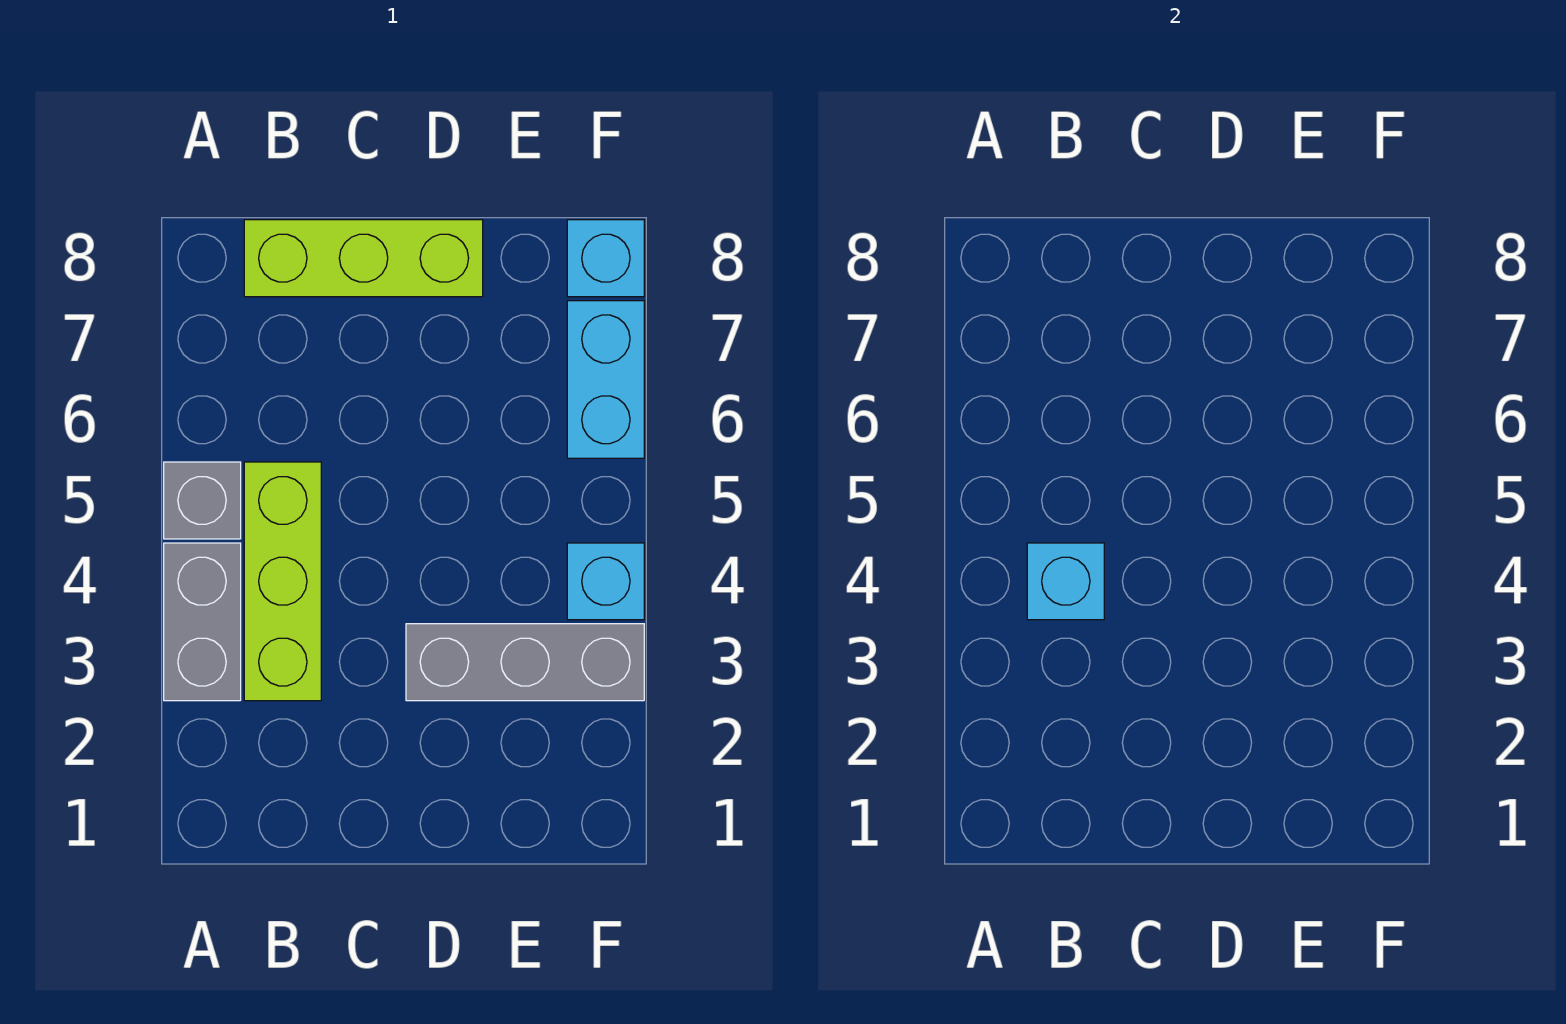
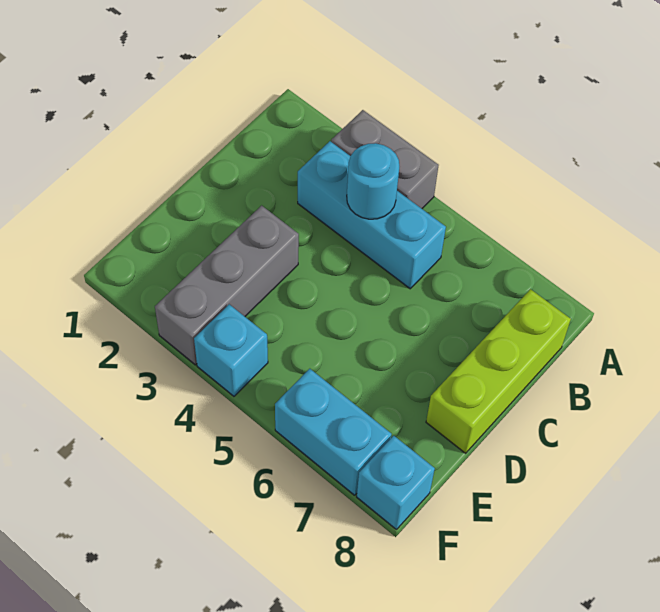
grey brick A5 level 1 -> none
lime brick B3:B5 level 1 -> cyan brick B3:B5 level 1
cyan brick B4 level 2 -> cyan round brick B4 level 2

